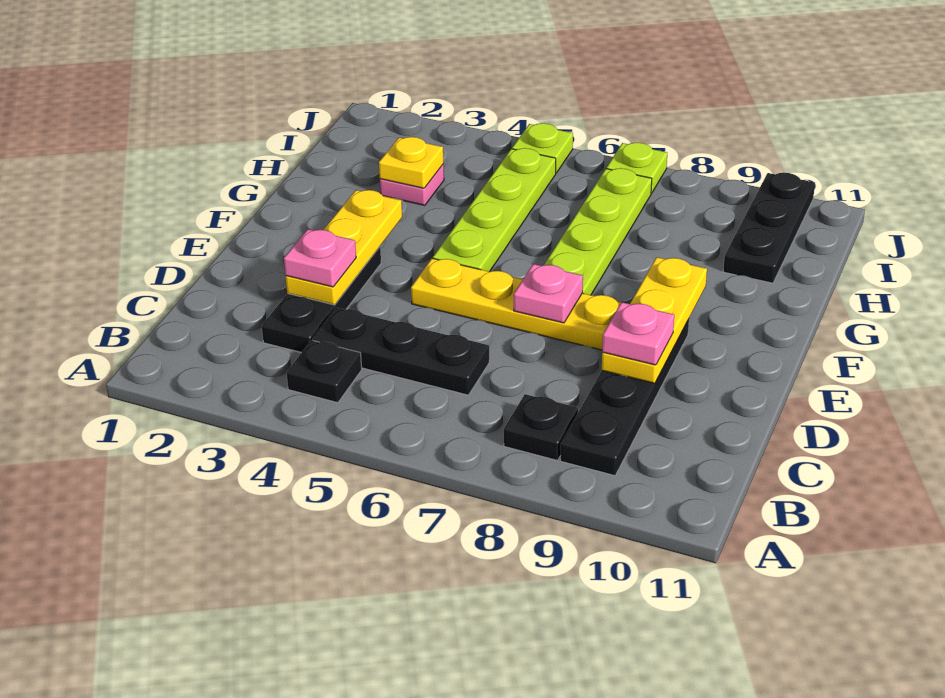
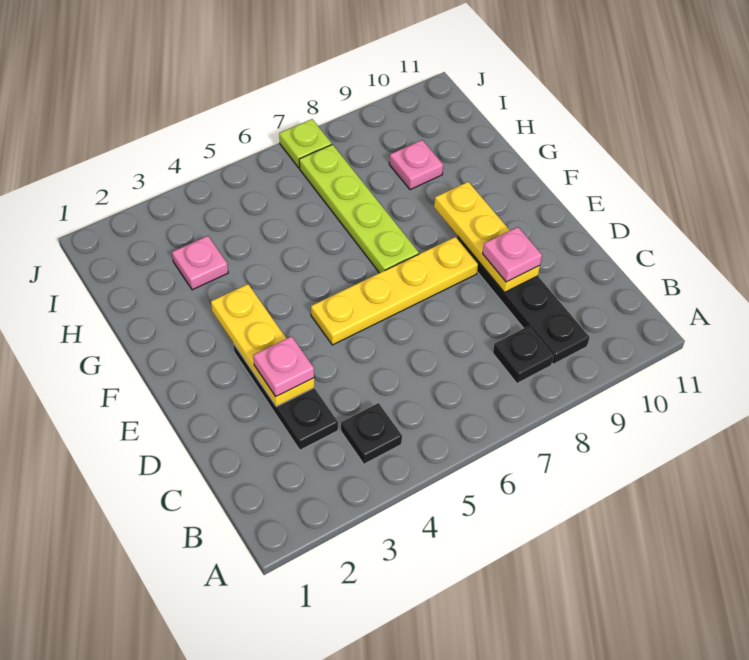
black plate C4:C6 level 1 -> none
pink plate E7 level 2 -> pink plate H9 level 1
lime plate F5:I5 level 1 -> none
yellow plate H3 level 2 -> none
black plate H10:J10 level 1 -> none
lime plate J5 level 1 -> none

